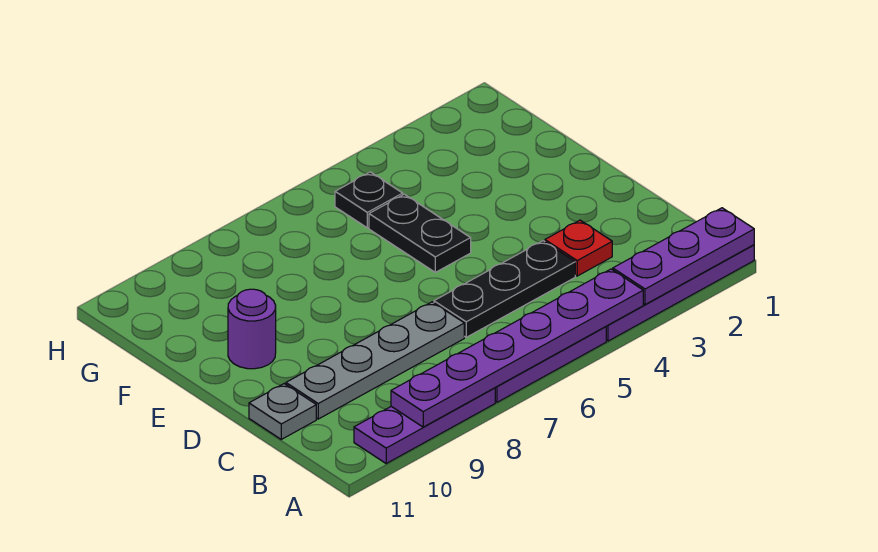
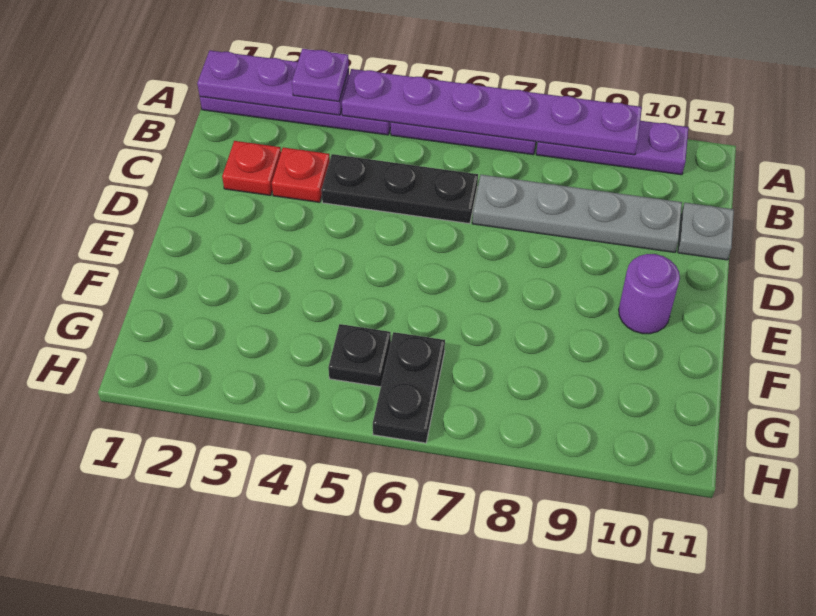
none -> purple plate A3 level 3
none -> red plate C2 level 1
black plate E5:F5 level 1 -> black plate G6:H6 level 1

